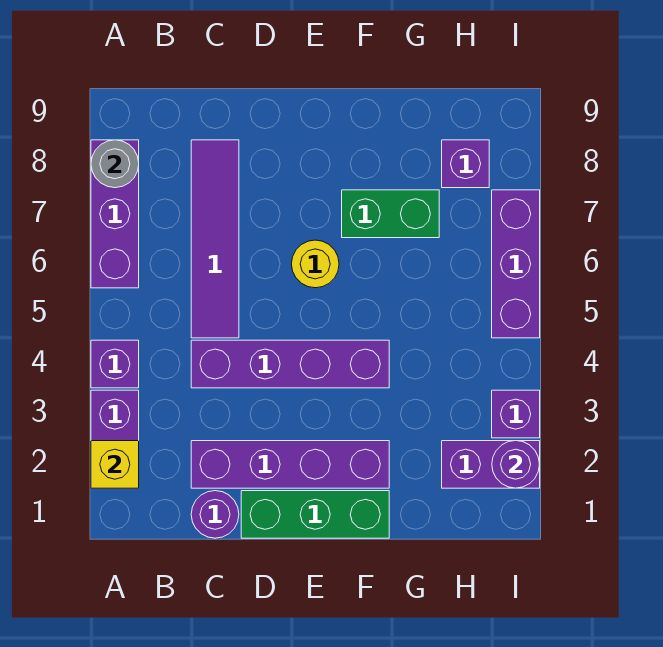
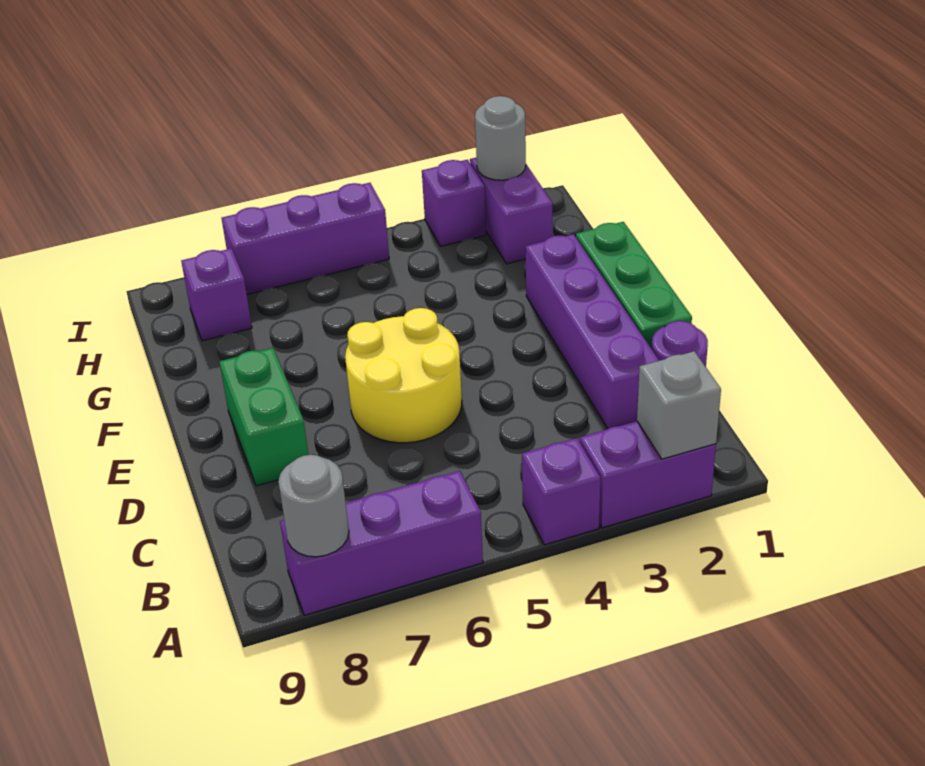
yellow brick A2 level 2 -> grey brick A2 level 2
purple brick C4:F4 level 1 -> none
purple tile C5:C8 level 1 -> none
yellow round brick E6 level 1 -> yellow round brick D5:E6 level 1
green brick F7:G7 level 1 -> green brick D8:E8 level 1
purple round brick I2 level 2 -> grey round brick I2 level 2

